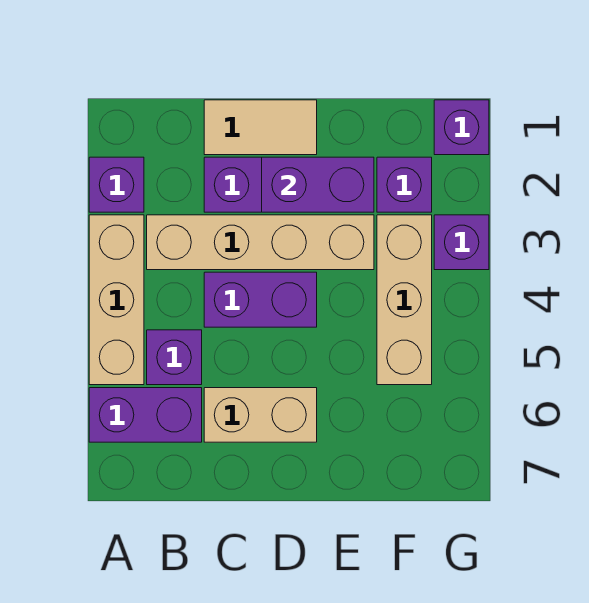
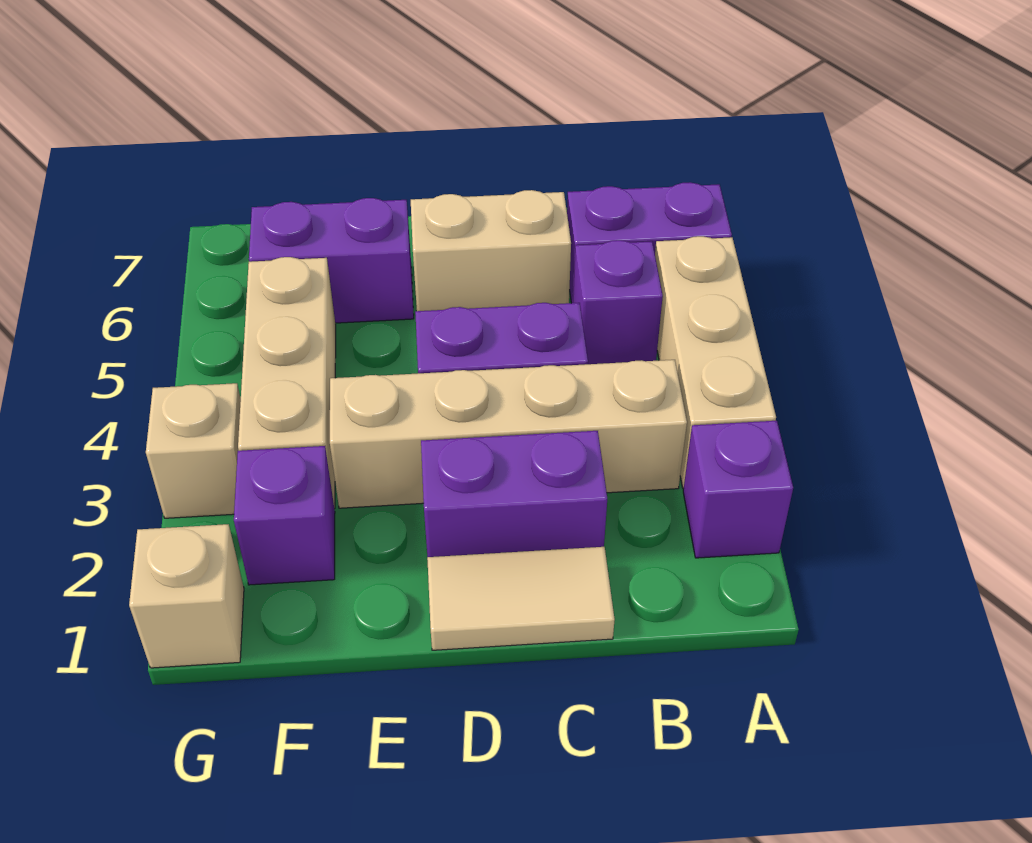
purple brick D2:E2 level 2 -> purple brick E6:F6 level 1
purple brick G1 level 1 -> tan brick G1 level 1
purple brick G3 level 1 -> tan brick G3 level 1

